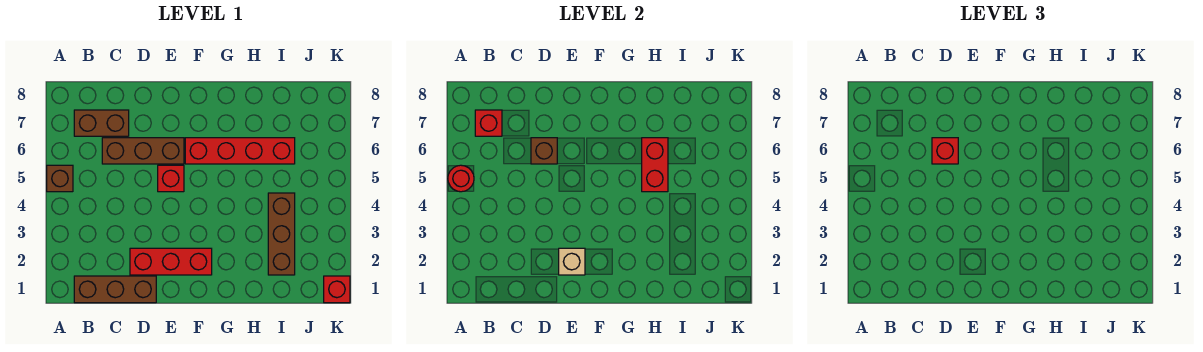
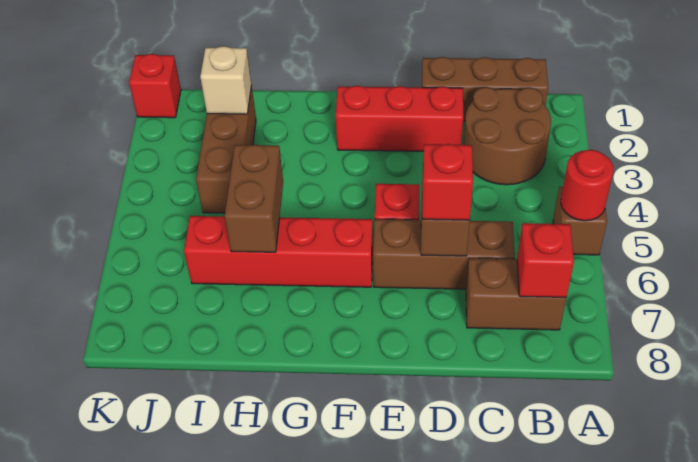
none -> brown round brick B2:C3 level 1
tan brick E2 level 2 -> tan brick I2 level 2
red brick H5:H6 level 2 -> brown brick H5:H6 level 2

